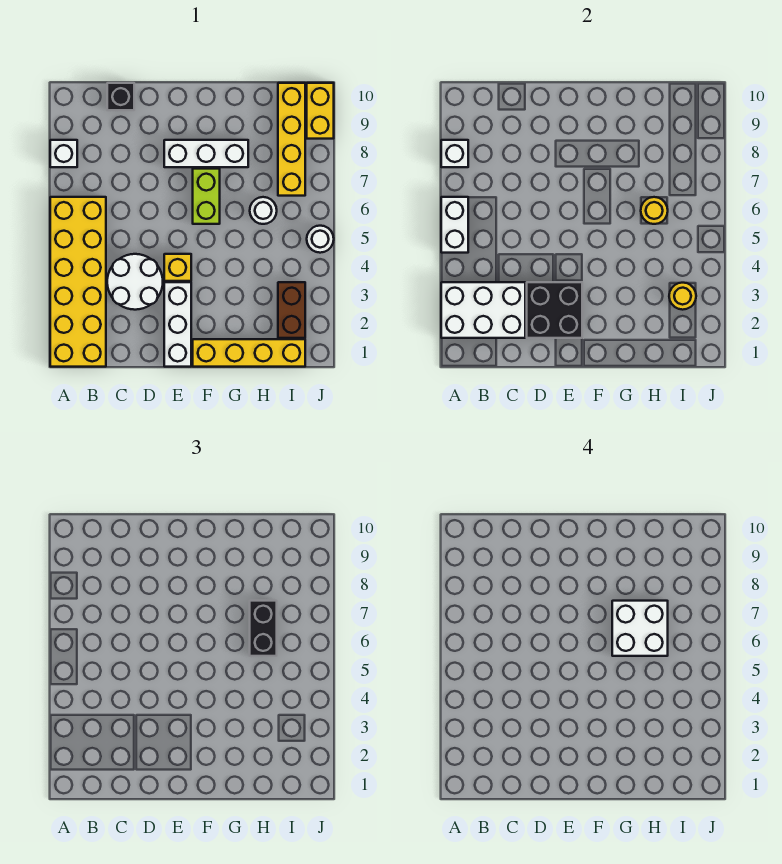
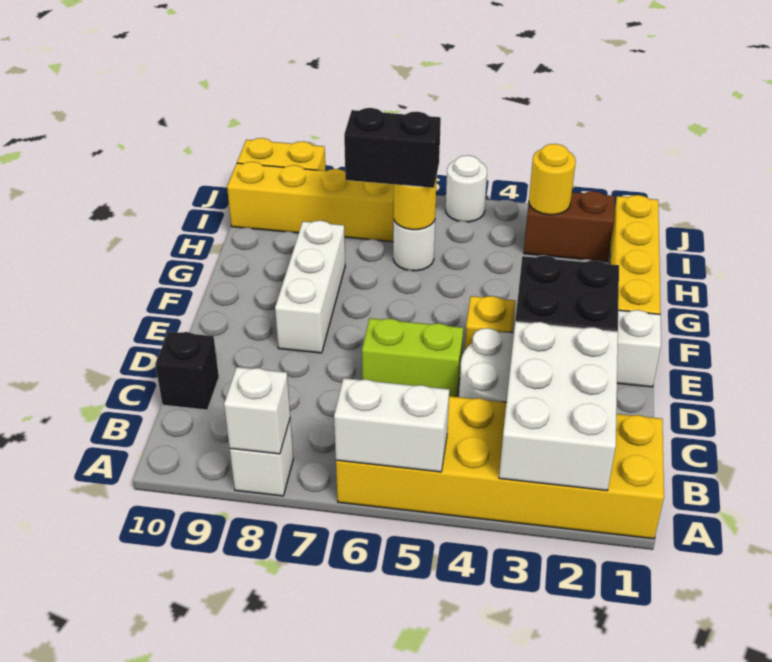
lime brick F6:F7 level 1 -> lime brick D5:D6 level 1
white brick G6:H7 level 4 -> none

